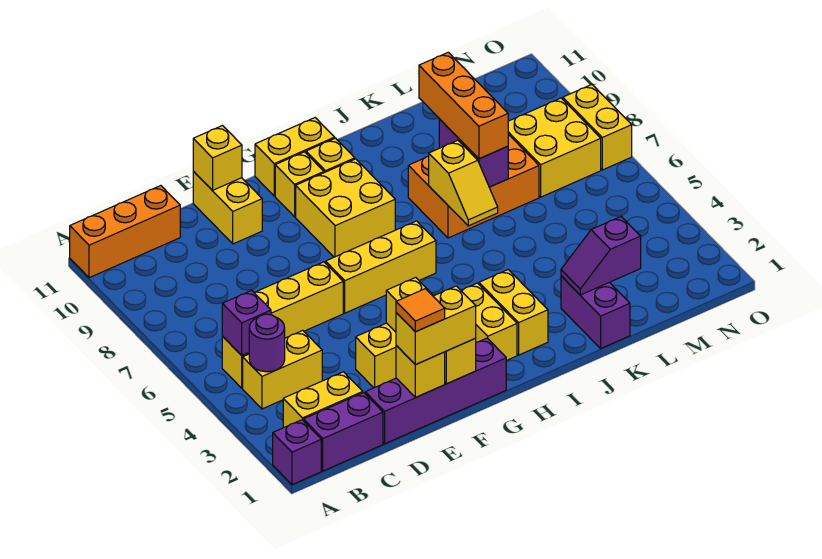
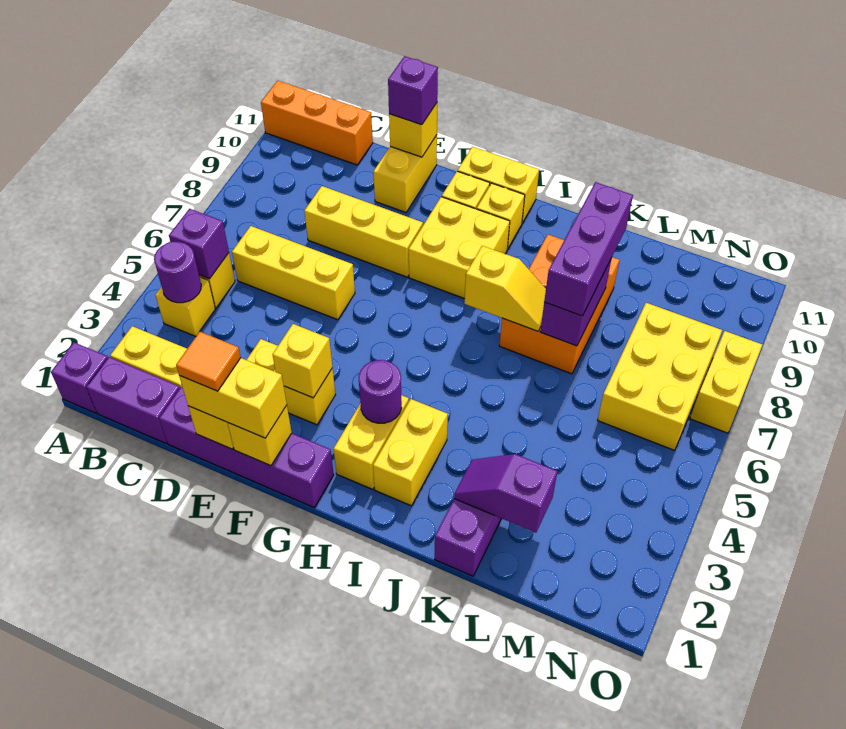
yellow brick B4:C4 level 1 -> yellow brick B4 level 1
none -> purple brick E11 level 3
yellow brick F6:H6 level 1 -> yellow brick D8:F8 level 1
none -> purple round brick H3 level 2
yellow slope J6:J7 level 2 top 7 -> yellow slope I7:J7 level 2 top I
orange brick J7:L8 level 1 -> orange brick J7:K9 level 1
orange brick K7:K9 level 3 -> purple brick K7:K9 level 3
yellow brick M7:N8 level 1 -> yellow brick M6:N8 level 1

